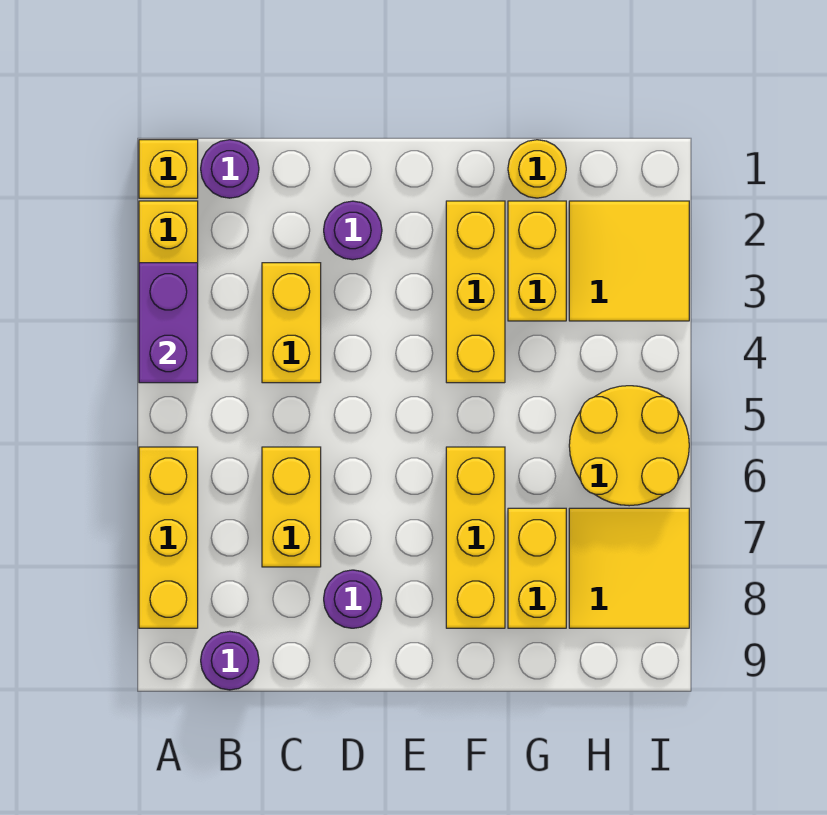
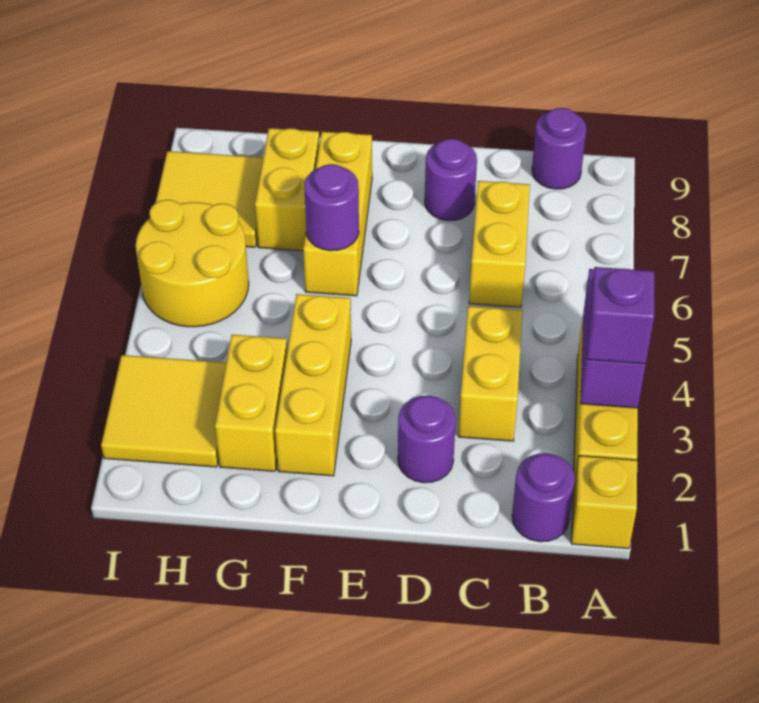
none -> purple brick A3 level 3
yellow brick A6:A8 level 1 -> none
none -> purple round brick F6 level 2
yellow round brick G1 level 1 -> none

